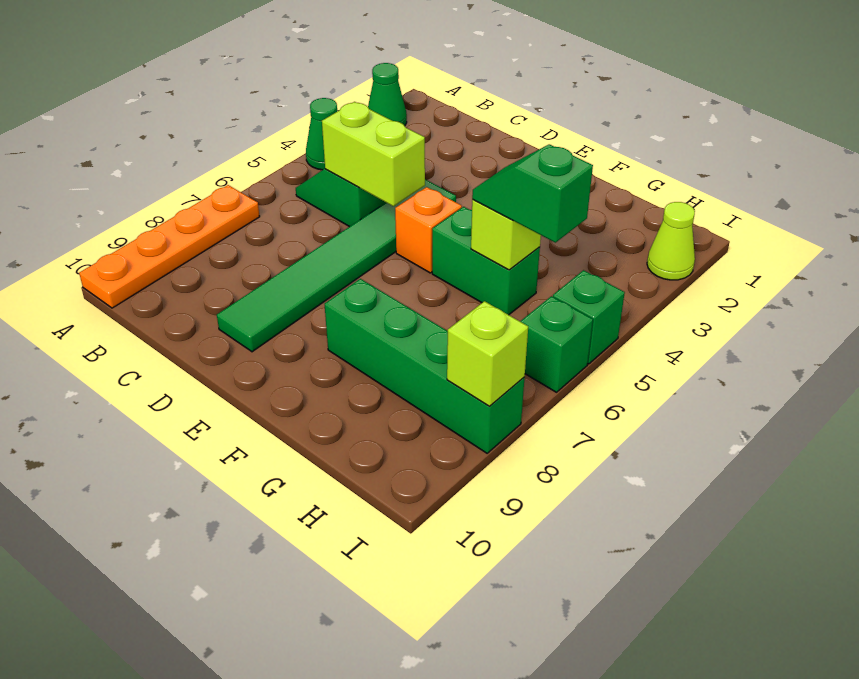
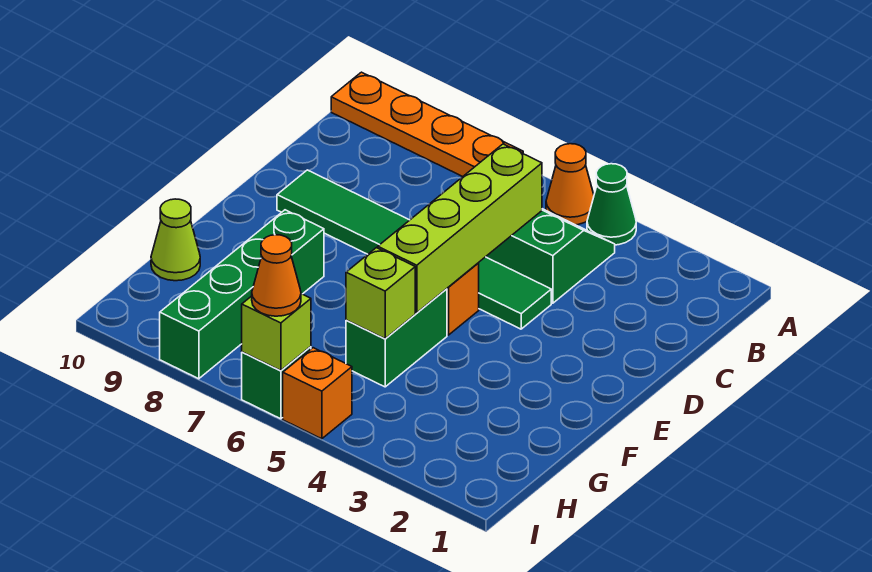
green cone A2 level 1 -> none
none -> orange cone A5 level 1
lime brick C5:D5 level 2 -> lime brick C5:F5 level 2
green slope G5:H5 level 3 top H -> none
lime cone I2 level 1 -> lime cone G10 level 1
green brick I5 level 1 -> orange brick I5 level 1
none -> orange cone I6 level 3
lime brick I8 level 2 -> lime brick I6 level 2

